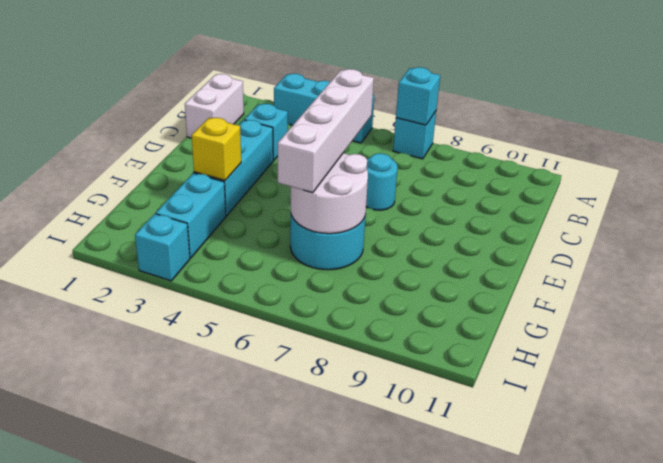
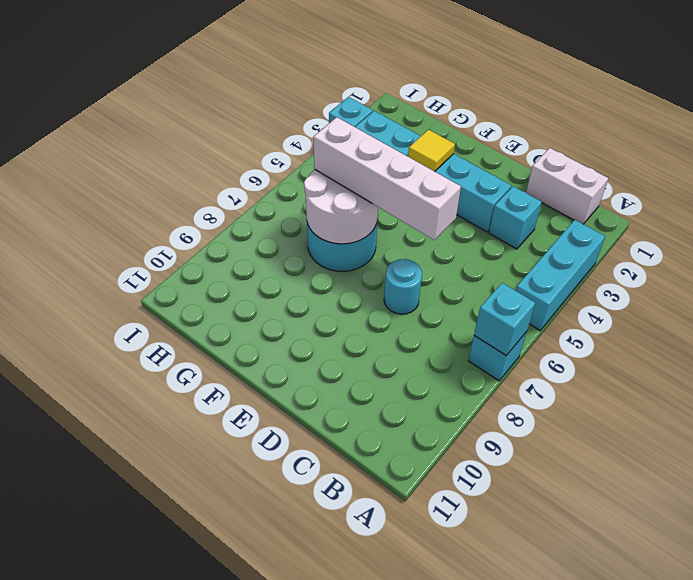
yellow brick F3 level 2 -> yellow tile F3 level 2

